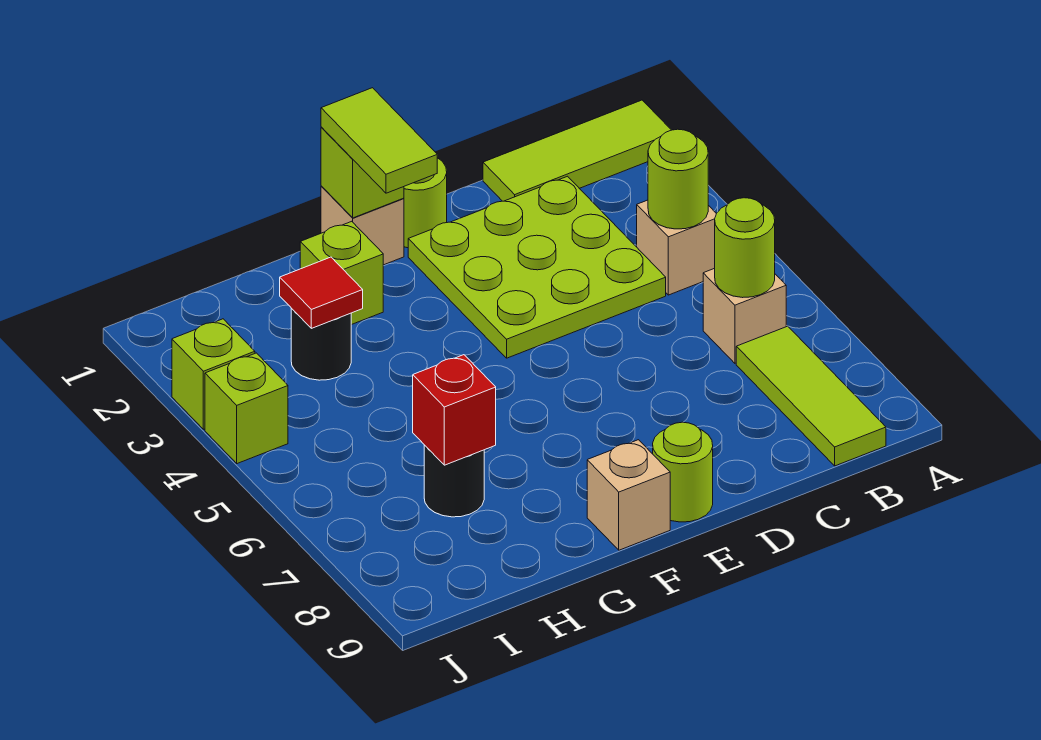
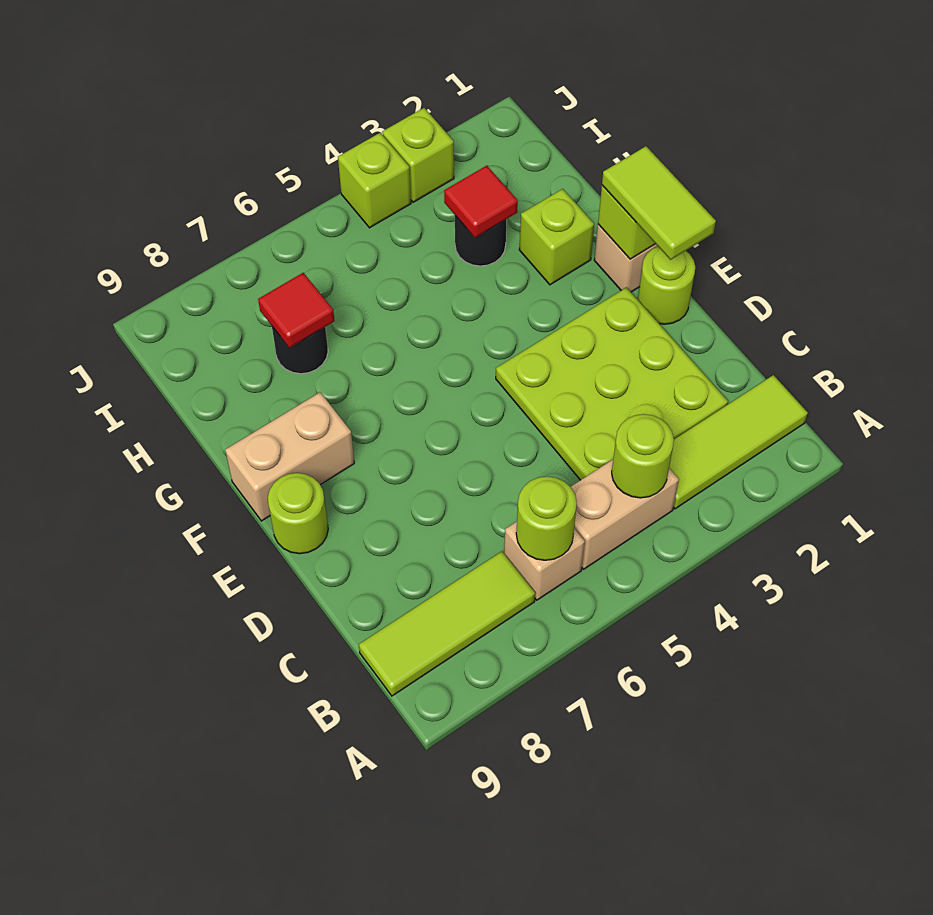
lime tile A1:C1 level 1 -> lime tile B1:B3 level 1
tan brick B4 level 1 -> tan brick B4:B5 level 1
lime tile F1:F2 level 3 -> lime tile E1:F1 level 3
tan brick F9 level 1 -> tan brick F8:F9 level 1
red brick H7 level 2 -> red tile H7 level 2

